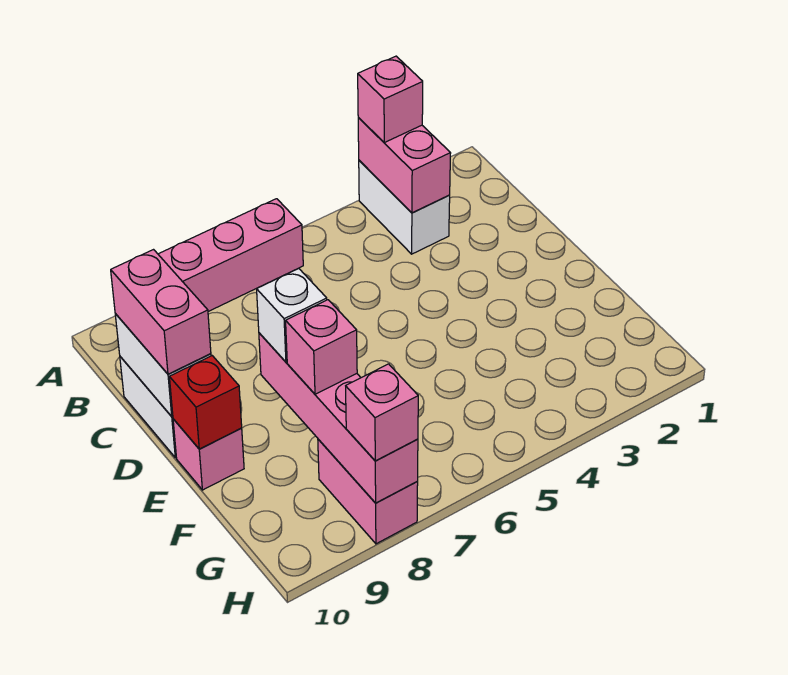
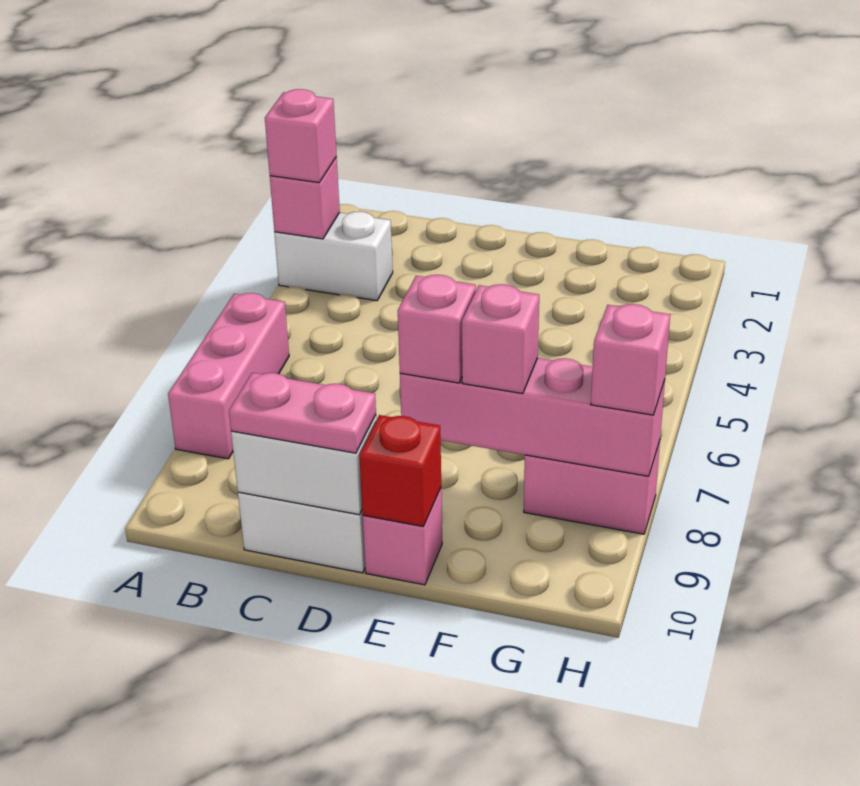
pink brick A3:B3 level 2 -> pink brick A3 level 2
pink brick C10:D10 level 3 -> pink plate C10:D10 level 3
white brick E8 level 3 -> pink brick E8 level 3

